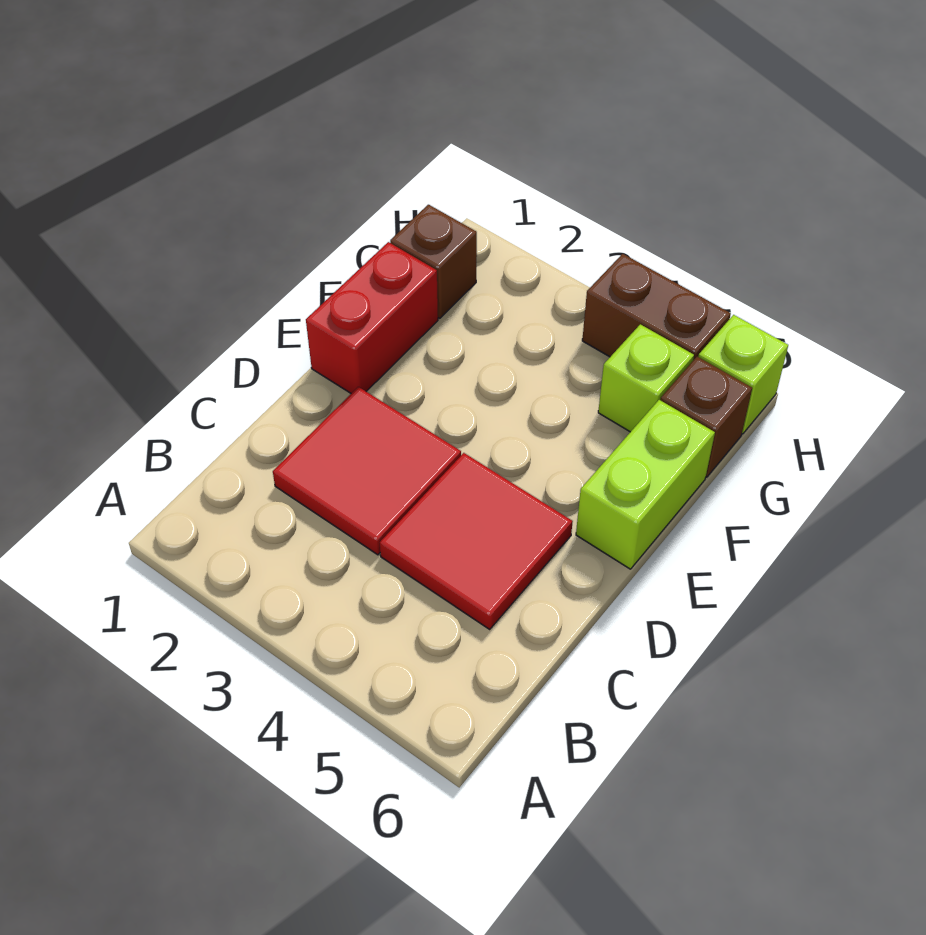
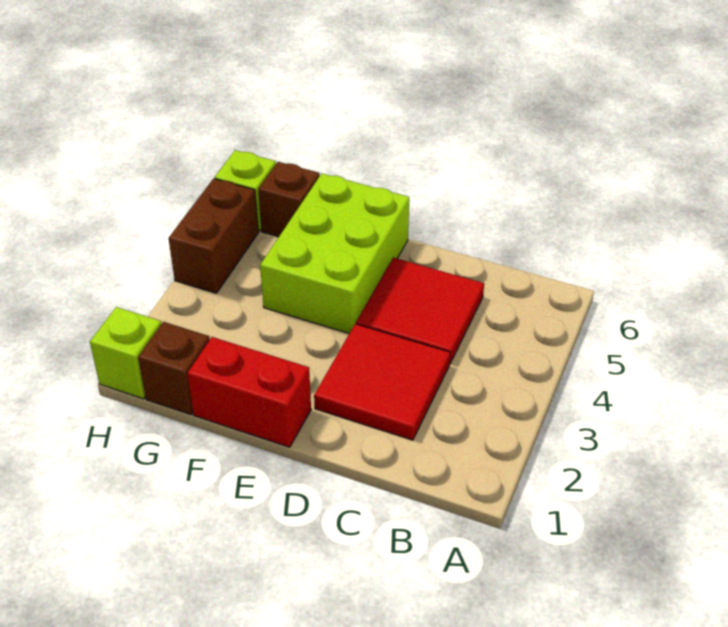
lime brick E6:F6 level 1 -> lime brick E4:F6 level 1
lime brick G5 level 1 -> lime brick H1 level 1

